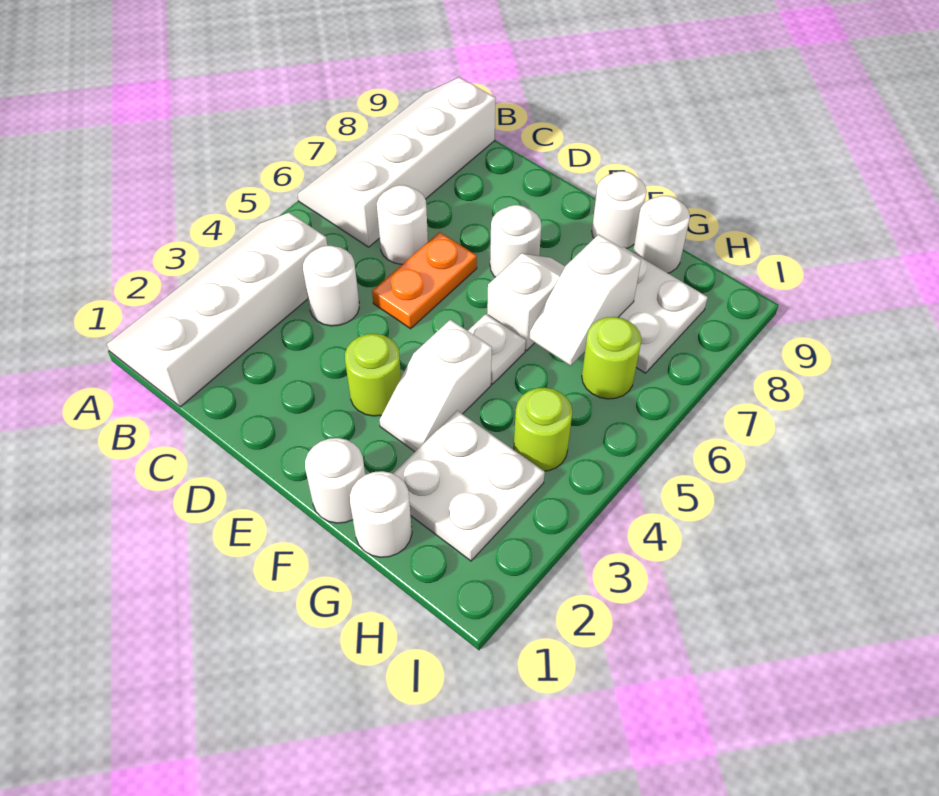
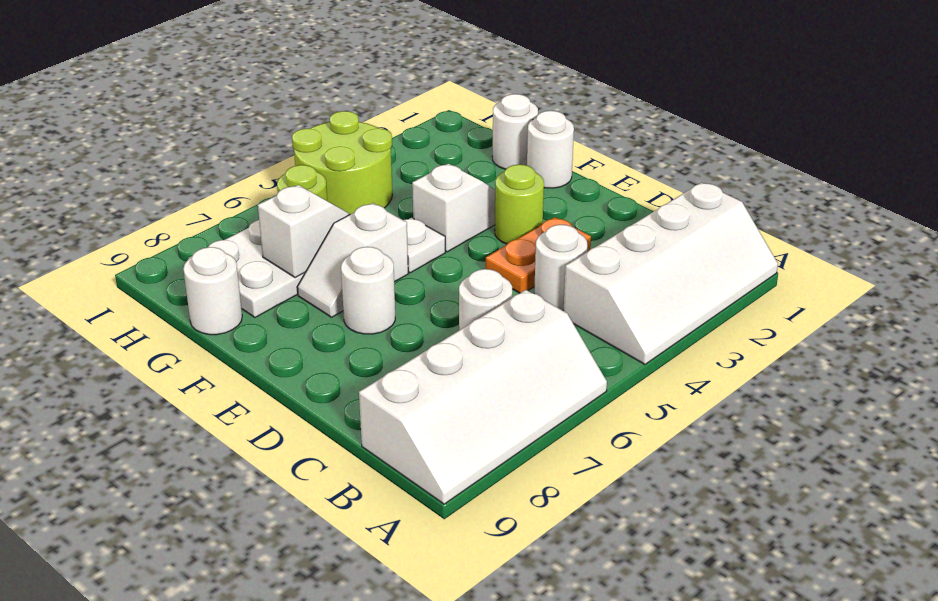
orange plate D5:D6 level 1 -> orange plate D3:D4 level 1
white round brick F9 level 1 -> none
white plate G2:H3 level 1 -> none
lime round brick H4 level 1 -> lime round brick H4:I5 level 1

